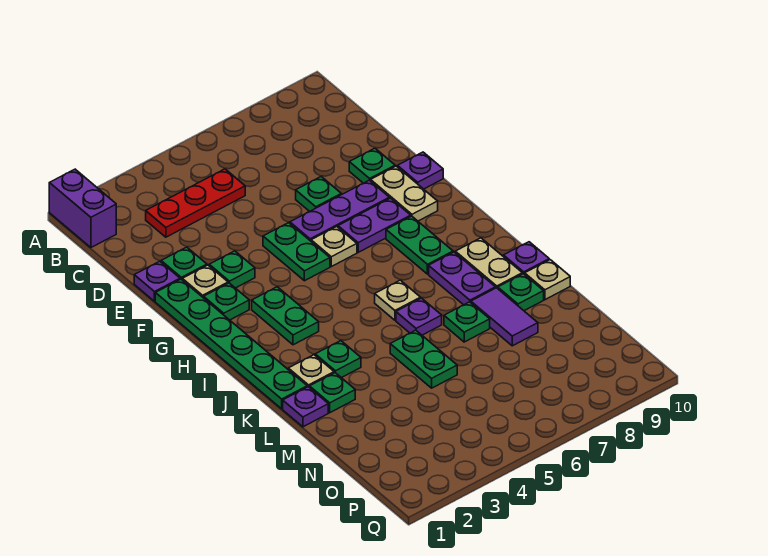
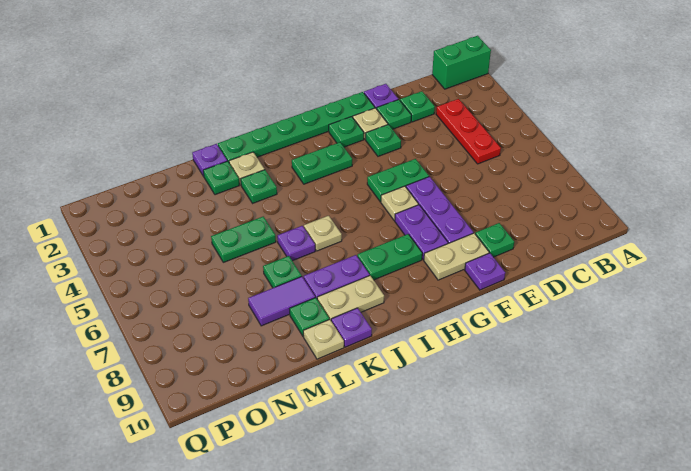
purple brick A1:B1 level 1 -> green brick A1:B1 level 1
green plate E7 level 1 -> green plate D2 level 1

